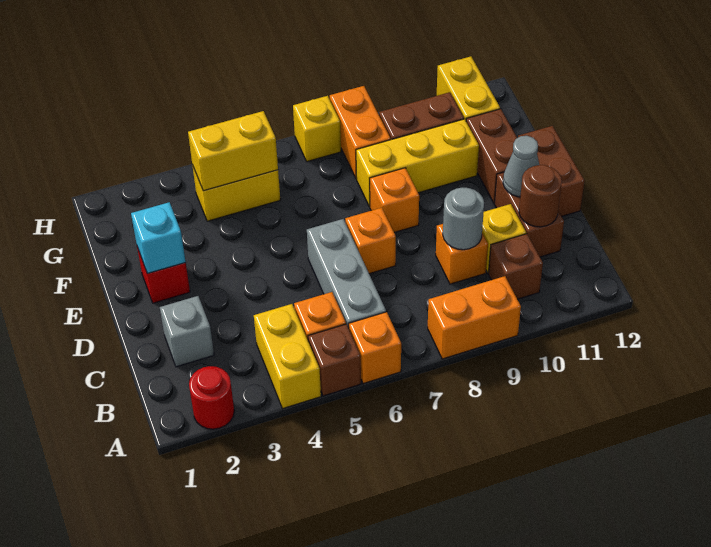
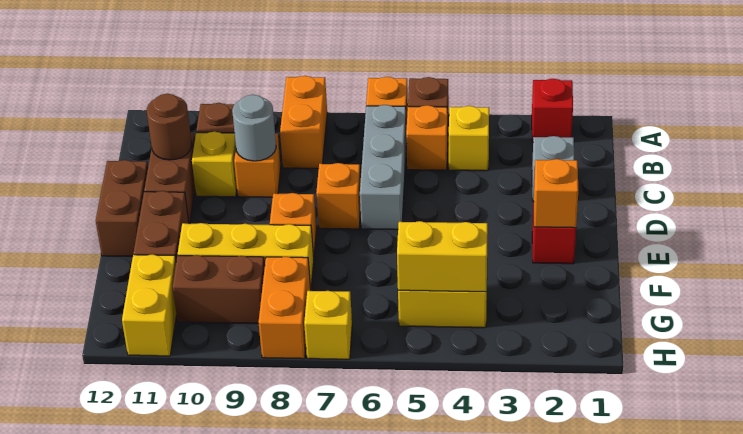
red round brick A2 level 1 -> red brick A2 level 1
yellow brick A4:B4 level 1 -> yellow brick B4 level 1
orange brick A8:A9 level 1 -> orange brick A8:B8 level 1
grey cone D11 level 2 -> none
cyan brick E2 level 2 -> orange brick E2 level 2

